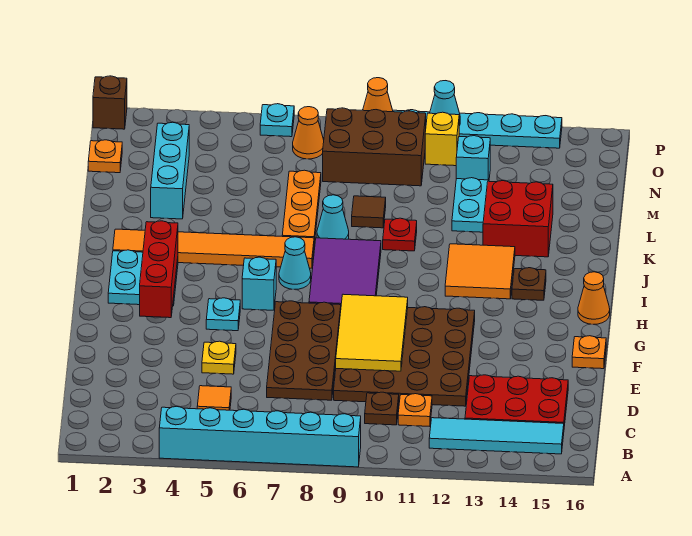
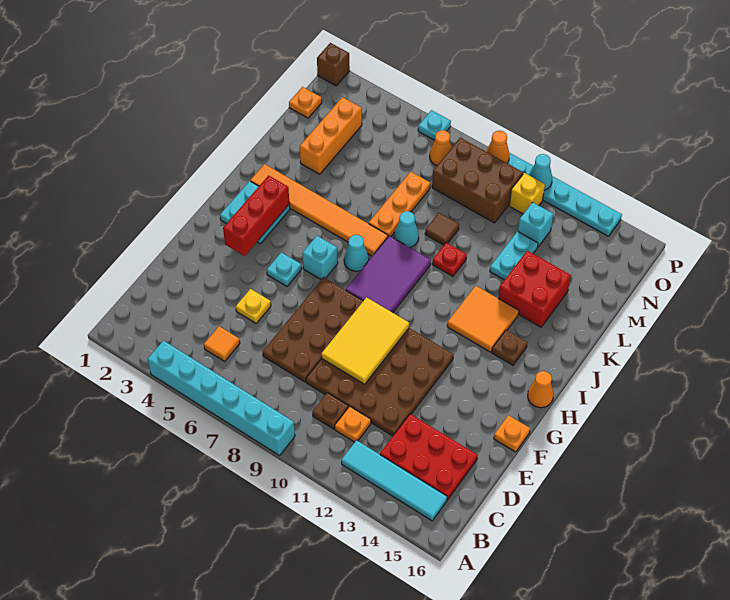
cyan brick L3:N3 level 1 -> orange brick L3:N3 level 1

